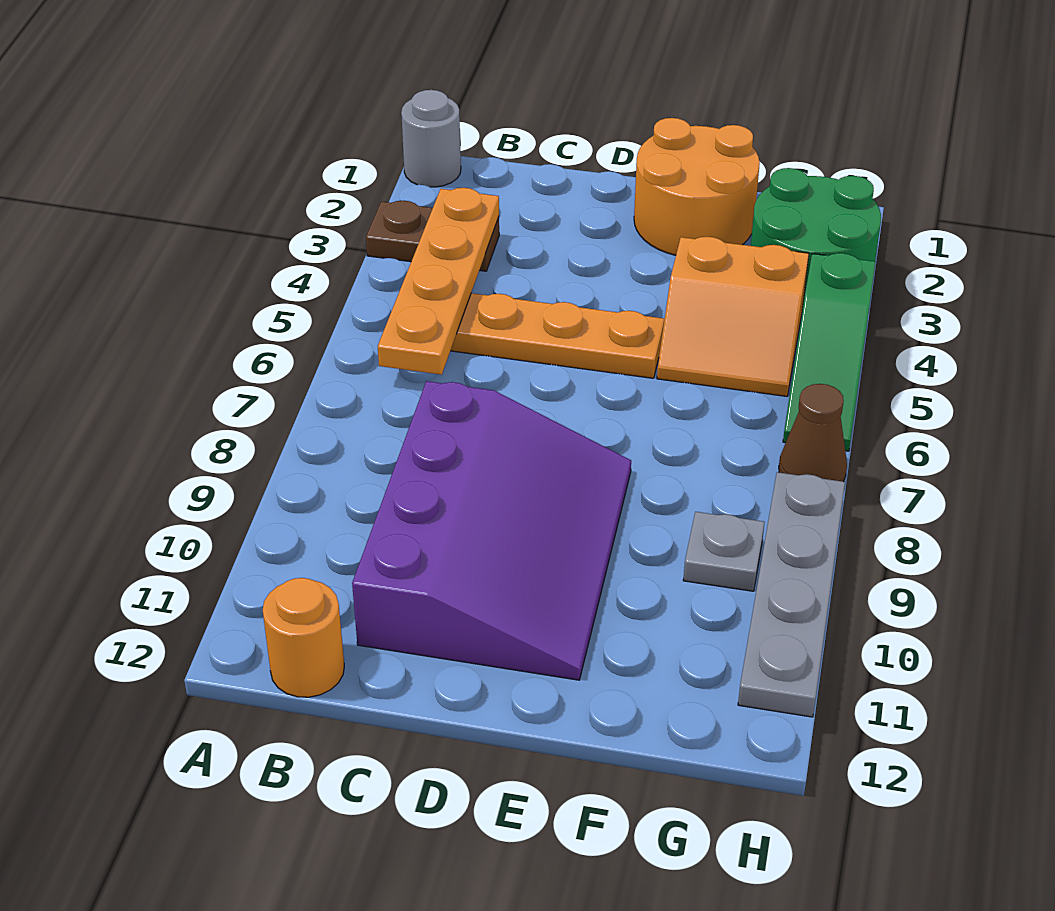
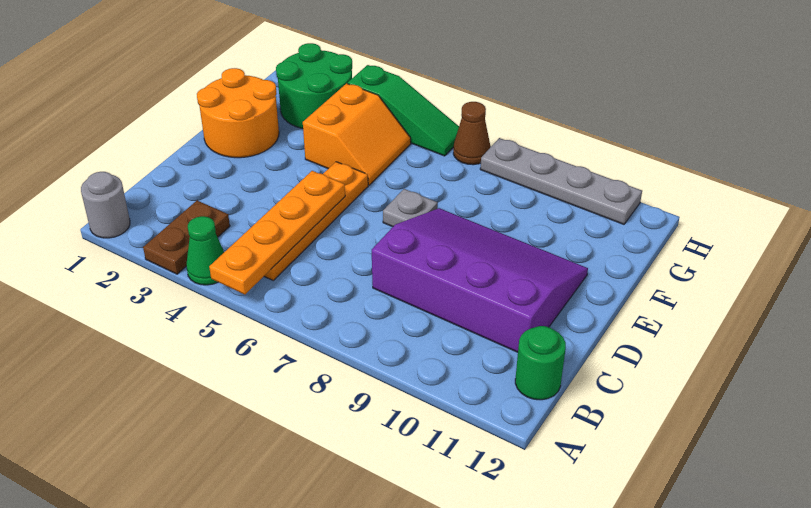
none -> green cone A4 level 1
orange plate B3:B6 level 2 -> orange plate A5:D5 level 2
orange round brick B12 level 1 -> green round brick B12 level 1
grey plate G9 level 1 -> grey plate E7 level 1

